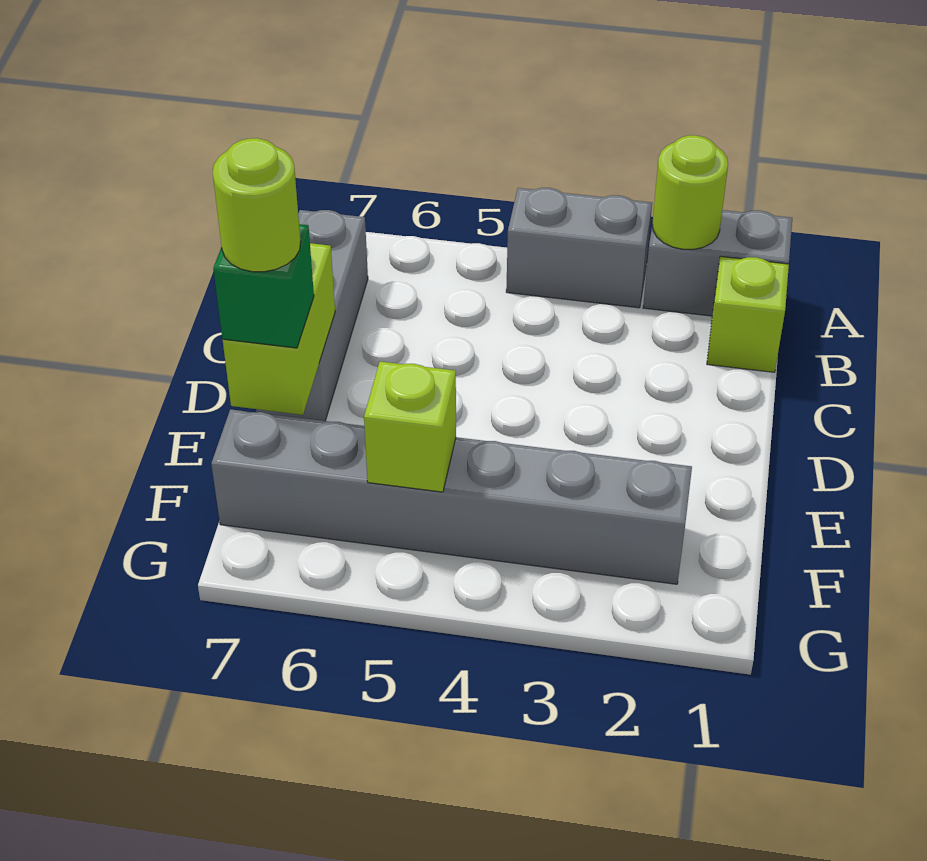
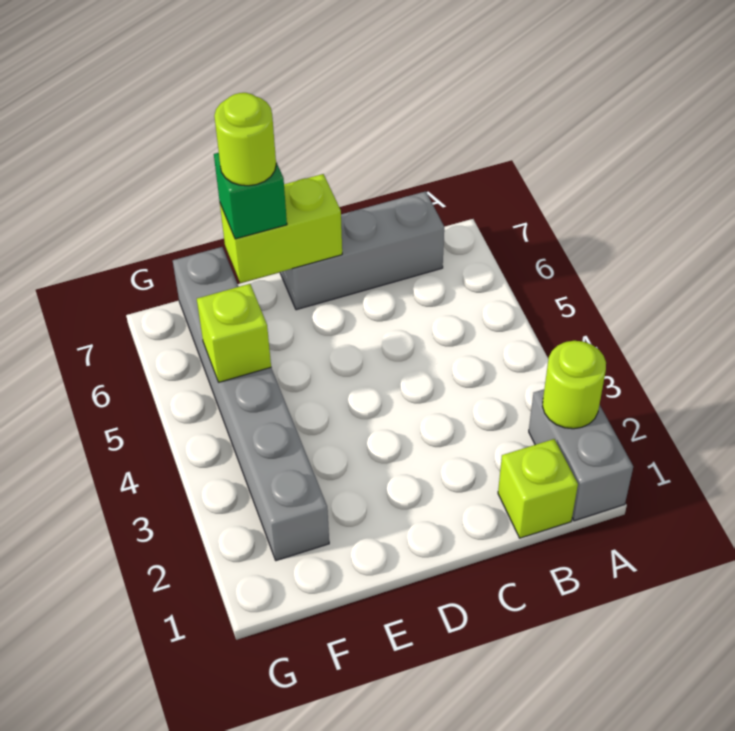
grey brick A3:A4 level 1 -> none

